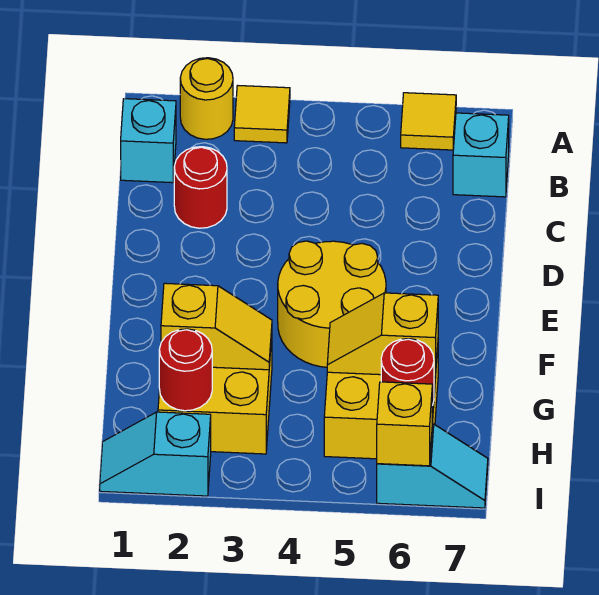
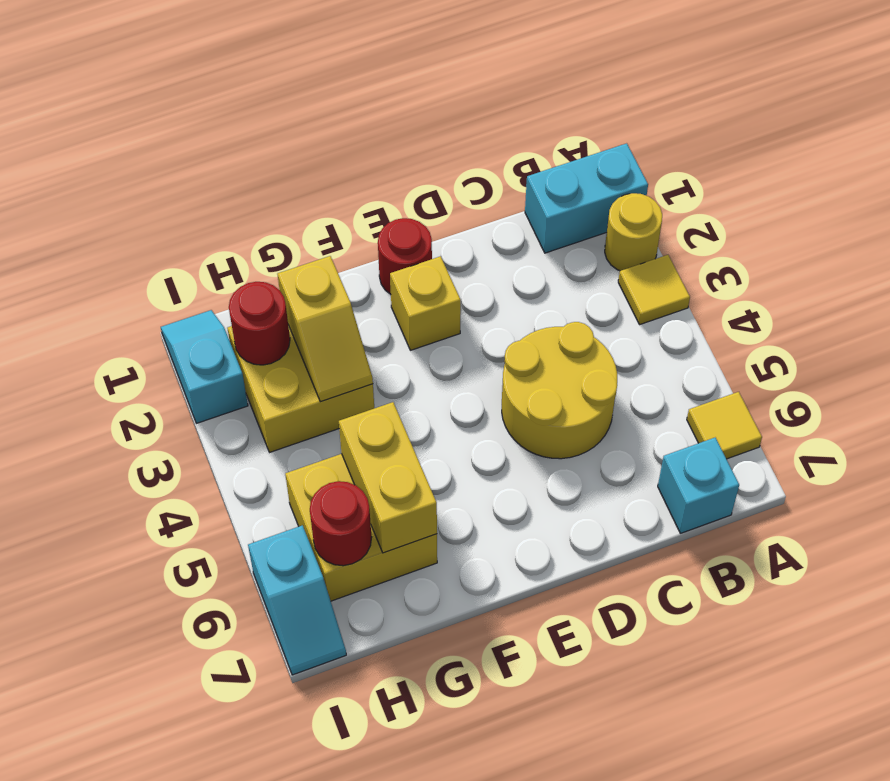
cyan brick B1 level 1 -> cyan brick A1:B1 level 1
red round brick C2 level 1 -> red round brick E1 level 1
yellow round brick E4:F5 level 1 -> yellow round brick C4:D5 level 1
yellow slope G5:G6 level 2 top 6 -> yellow brick G5:G6 level 2
yellow brick I6 level 2 -> yellow brick E2 level 1

